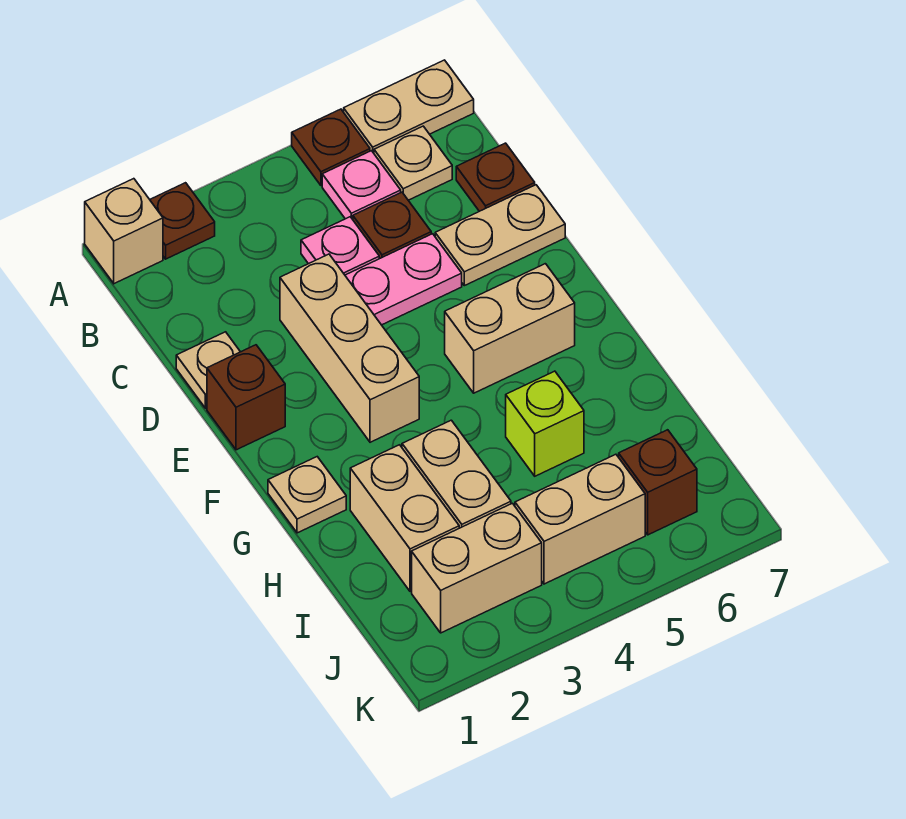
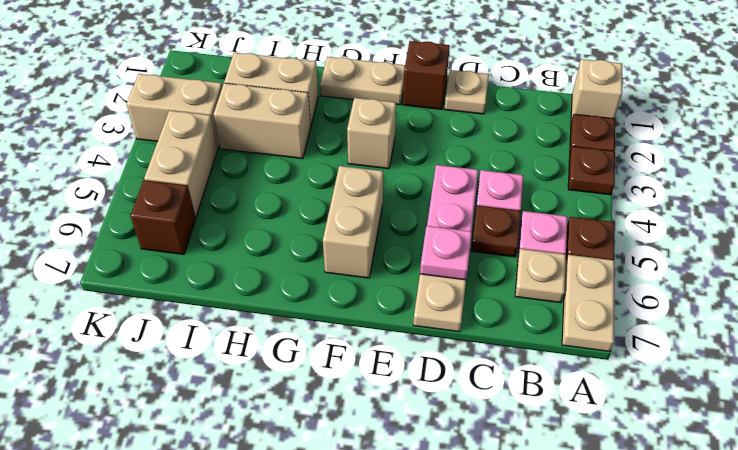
brown plate C7 level 1 -> brown plate A3 level 1
tan brick D3:F3 level 1 -> tan brick F3 level 1
none -> pink plate D6 level 2
tan plate G1 level 1 -> tan plate F1:G1 level 1
lime brick H5 level 1 -> none
tan brick J2:J3 level 1 -> tan brick J3:K3 level 1

